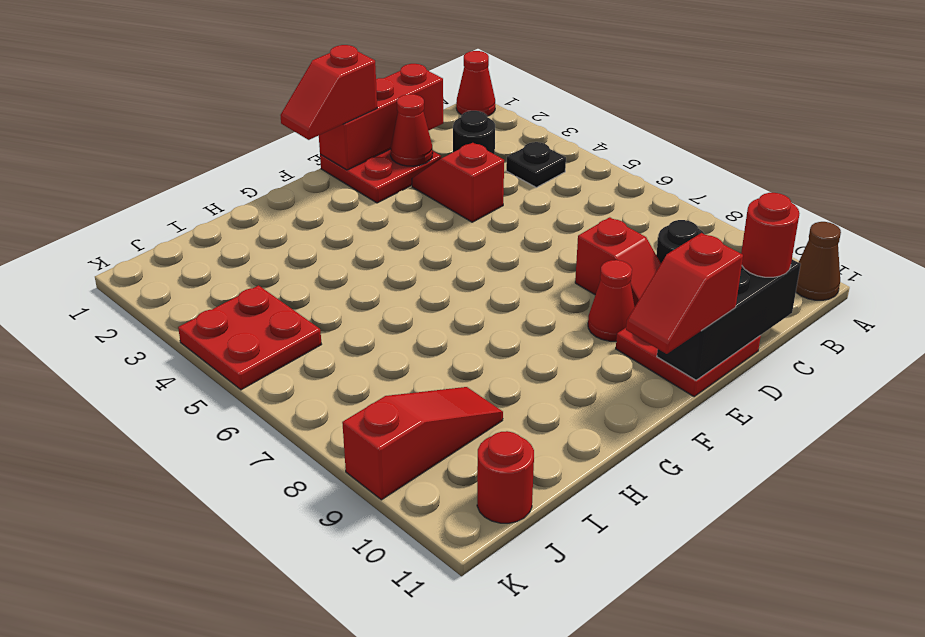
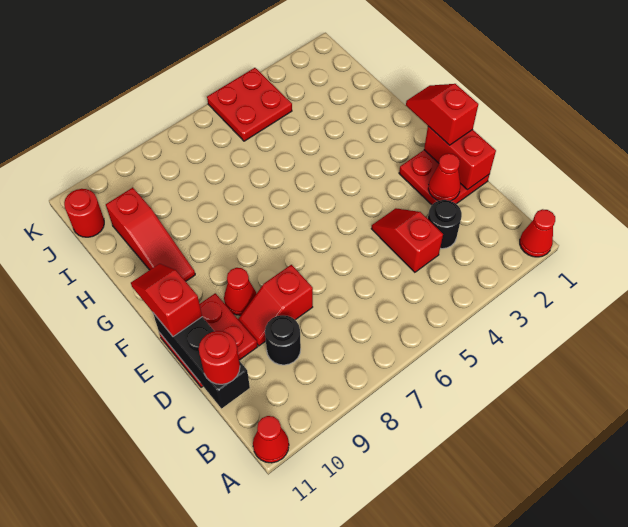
brown cone A11 level 1 -> red cone A11 level 1
black plate B4 level 1 -> none
red brick C1:E1 level 2 -> red brick D1:E1 level 2
red slope D3:D4 level 1 top 4 -> red slope C4:D4 level 1 top C
red slope I9:K9 level 1 top K -> red slope G10:I10 level 1 top I

